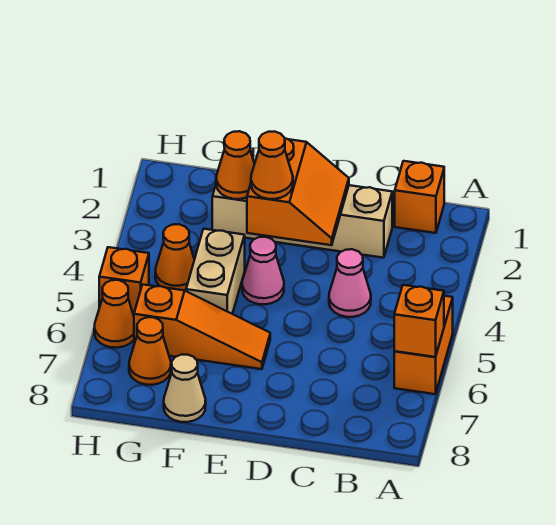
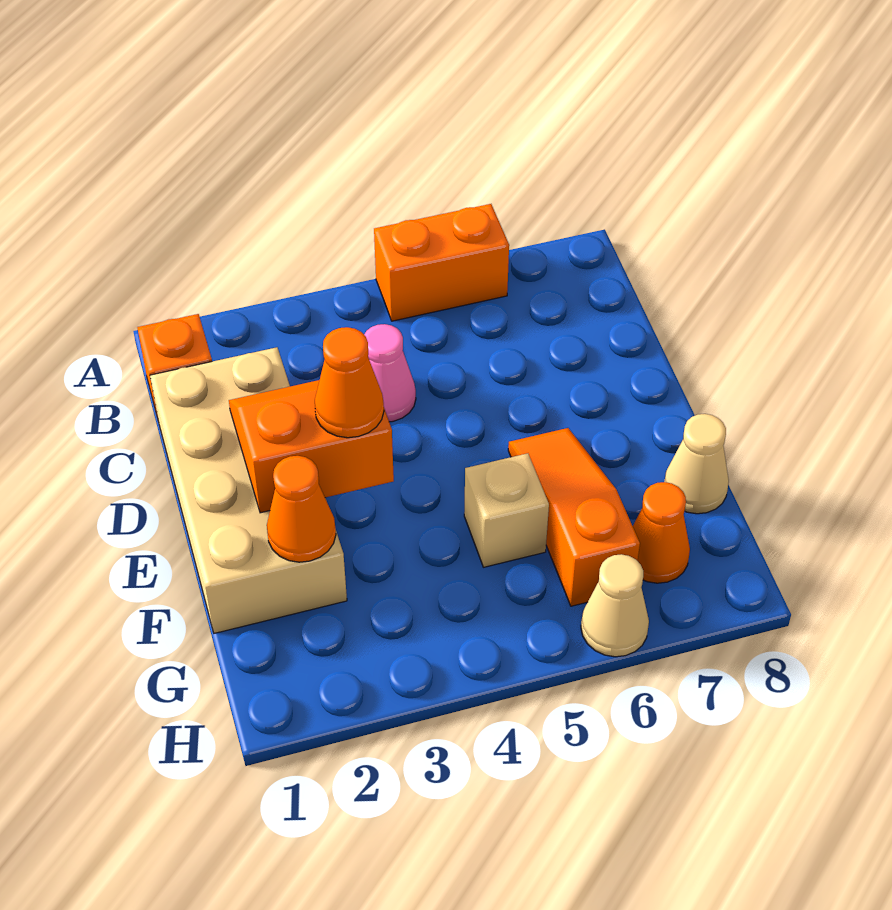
orange brick A6 level 2 -> none
tan brick C2:F2 level 1 -> tan brick C1:F2 level 1
pink cone E4 level 1 -> none
tan brick F4:F5 level 1 -> tan brick F5 level 1
orange cone G4 level 1 -> none
orange brick H5 level 1 -> none
orange cone H6 level 1 -> tan cone H6 level 1

